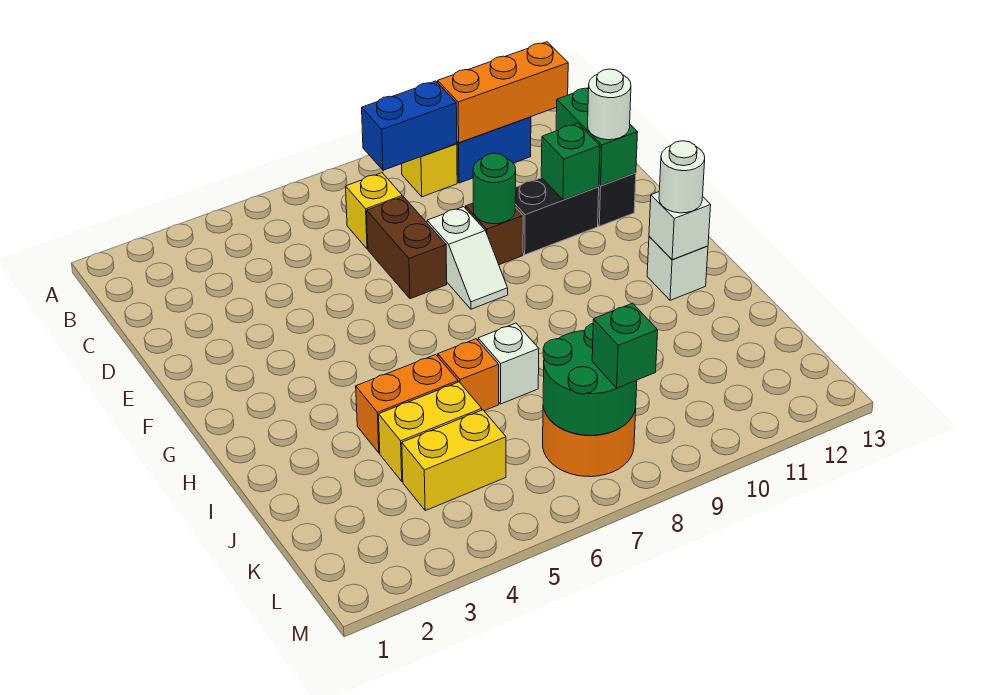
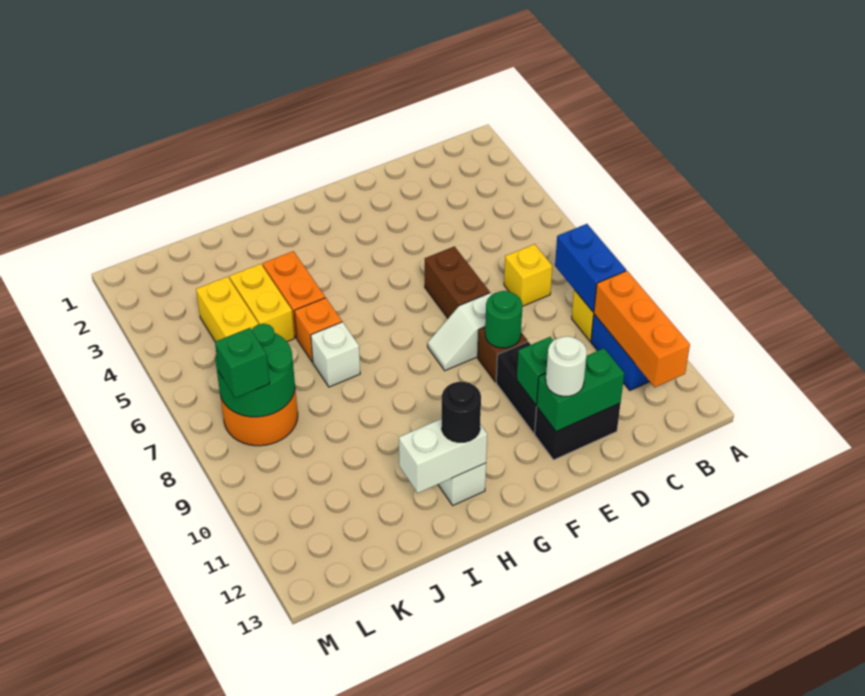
brown brick D7:E7 level 1 -> brown brick E6:E7 level 1
white brick H12 level 2 -> white brick H12:I12 level 2
white round brick H12 level 3 -> black round brick H12 level 3

